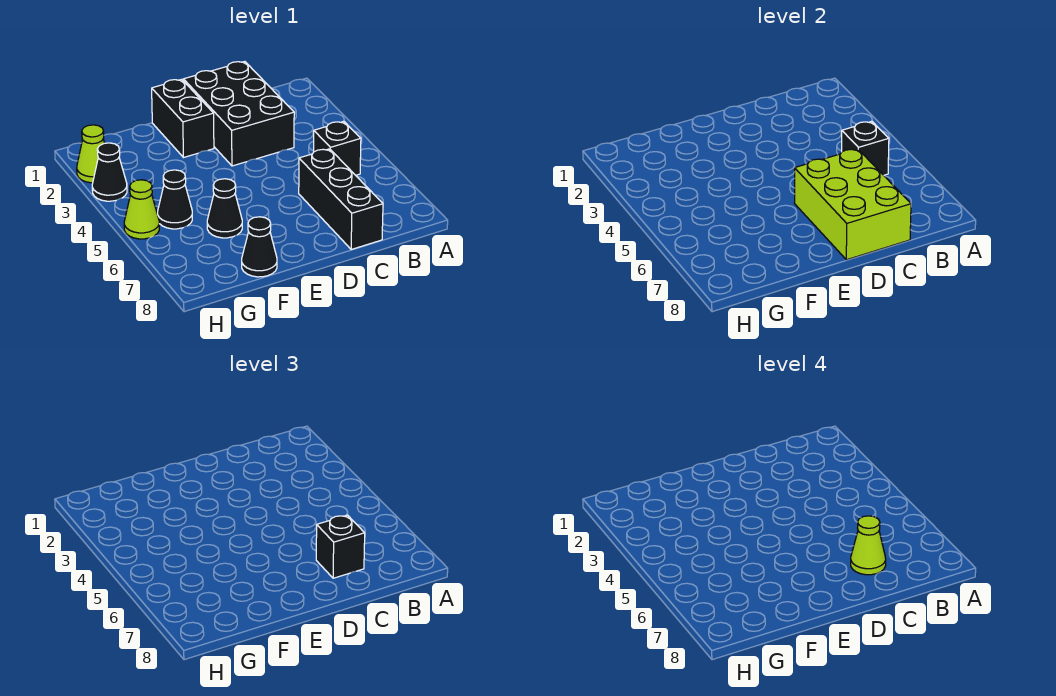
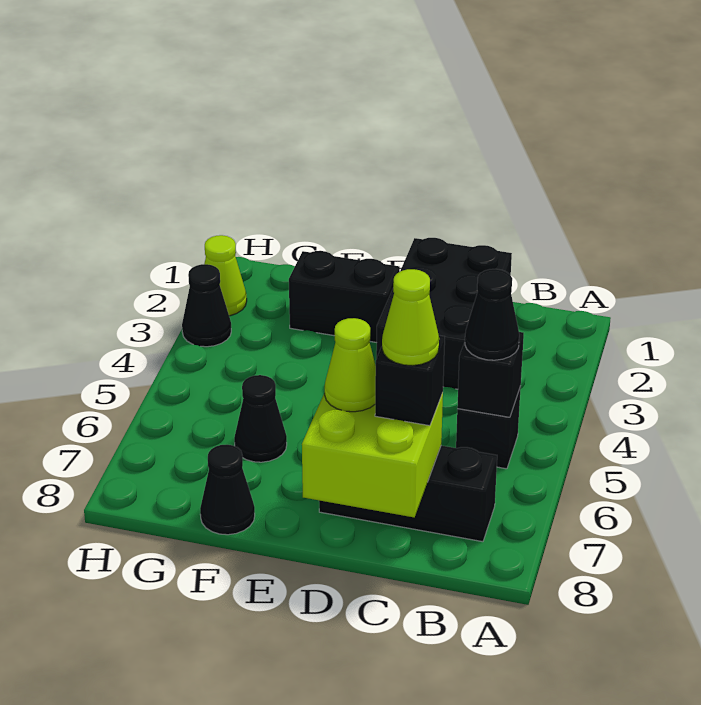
black brick C6:C8 level 1 -> black brick B7:D7 level 1
lime brick C6:D8 level 2 -> lime brick C7:D8 level 2
black brick E1:E2 level 1 -> black brick E2:F2 level 1
black cone G5 level 1 -> black cone B5 level 3
lime cone H5 level 1 -> lime cone D7 level 3

